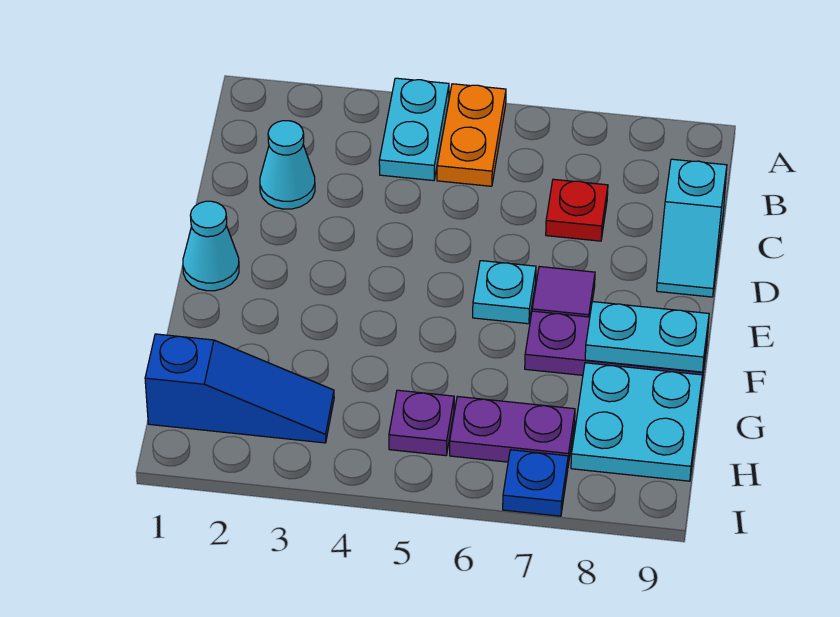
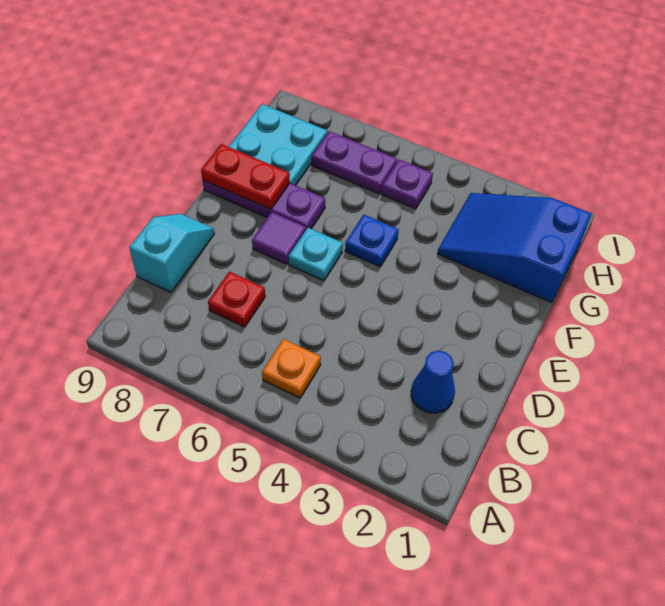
cyan plate A4:B4 level 1 -> none
orange plate A5:B5 level 1 -> orange plate B5 level 1
cyan cone C2 level 1 -> blue cone C2 level 1
cyan cone E1 level 1 -> none
cyan plate F8:F9 level 2 -> red plate F8:F9 level 2
blue slope H1:H3 level 1 top 1 -> blue slope G1:H3 level 1 top 1
blue plate I7 level 1 -> blue plate F5 level 1

